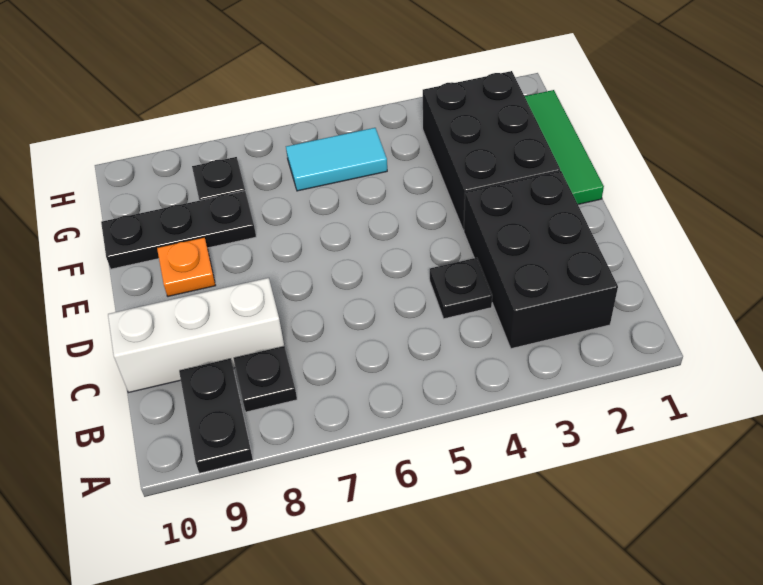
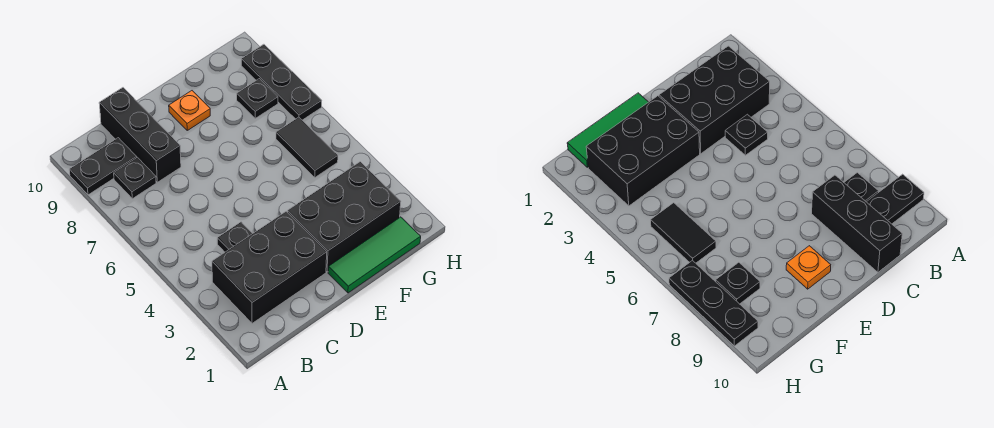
white brick C8:C10 level 1 -> black brick C8:C10 level 1
black plate F8:F10 level 1 -> black plate H7:H9 level 1
cyan tile G5:G6 level 1 -> black tile G5:G6 level 1

